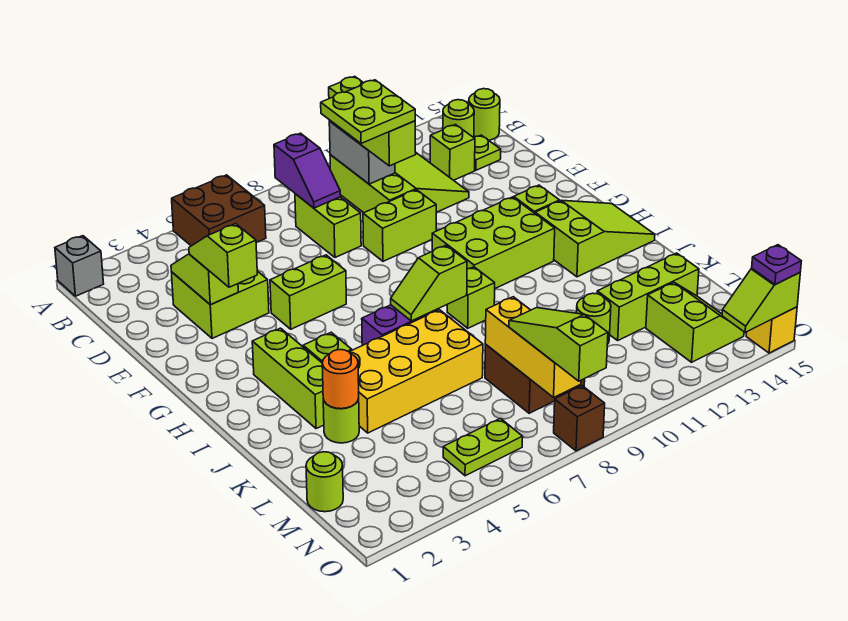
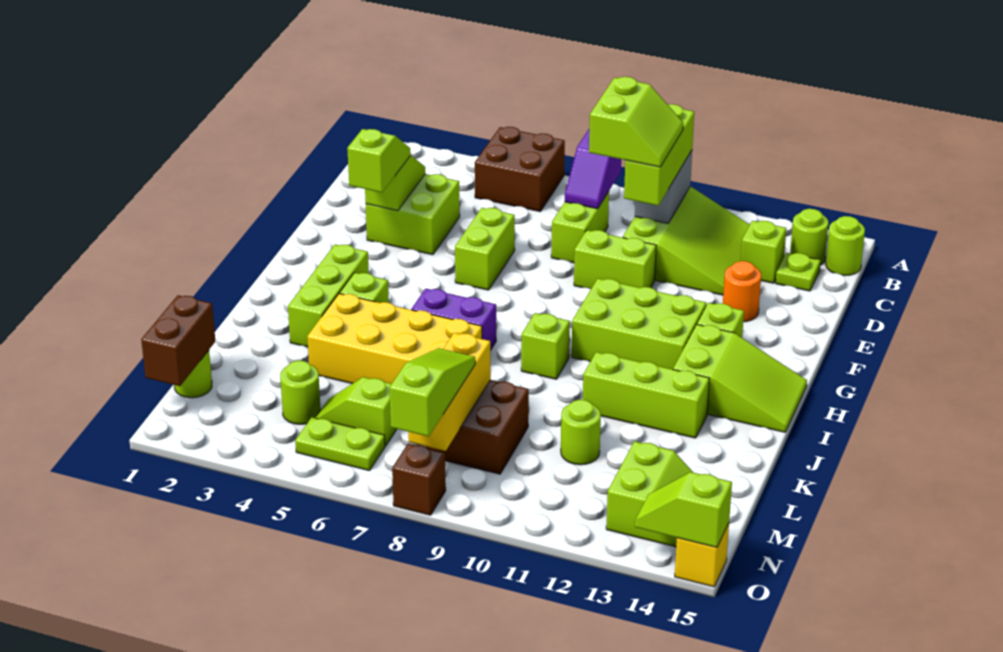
grey brick A1 level 1 -> none
lime plate C9:D10 level 4 -> lime slope C9:D10 level 4 top 9
lime brick F5:F6 level 1 -> lime brick E6:F6 level 1
lime slope I7:I8 level 2 top 8 -> lime slope M5:M6 level 1 top 6
lime round brick K3 level 1 -> lime round brick M4 level 1
orange round brick K3 level 2 -> orange round brick E13 level 1
lime brick L12:L14 level 1 -> lime brick J11:J13 level 1
none -> brown brick M1:N1 level 2
purple plate O15 level 3 -> none

